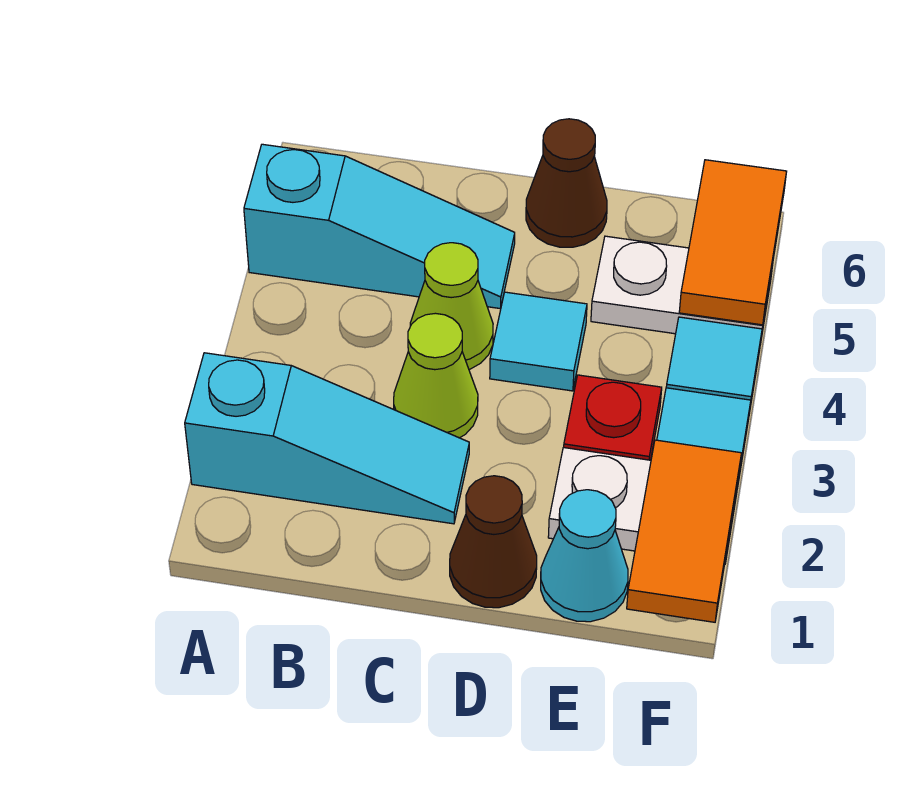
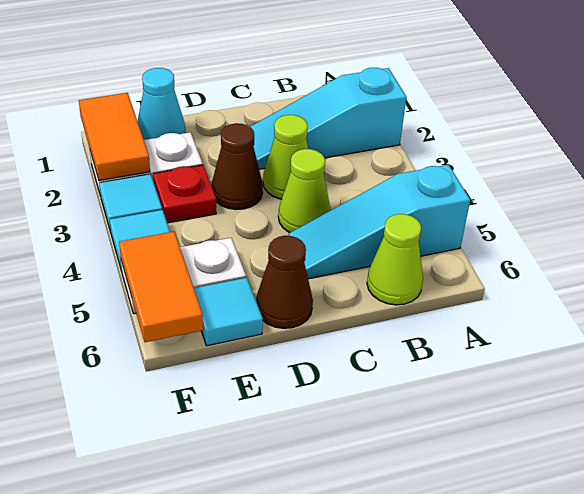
none -> lime cone B6 level 1
brown cone D1 level 1 -> brown cone D3 level 1
cyan tile D4 level 1 -> cyan tile E6 level 1

